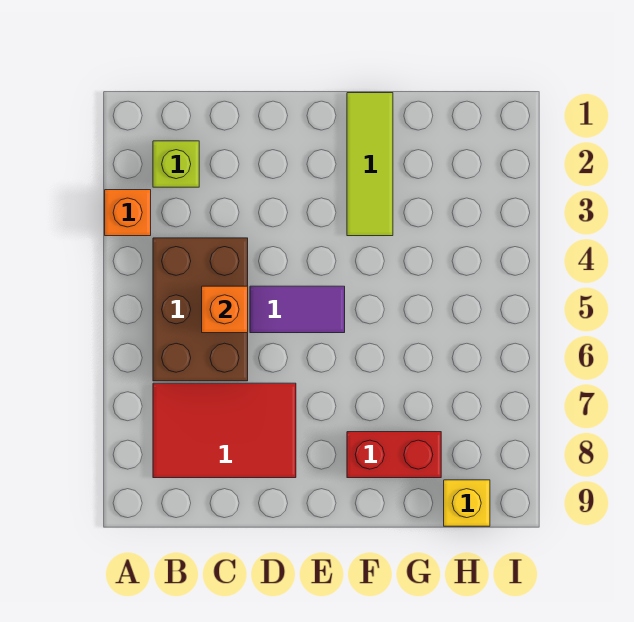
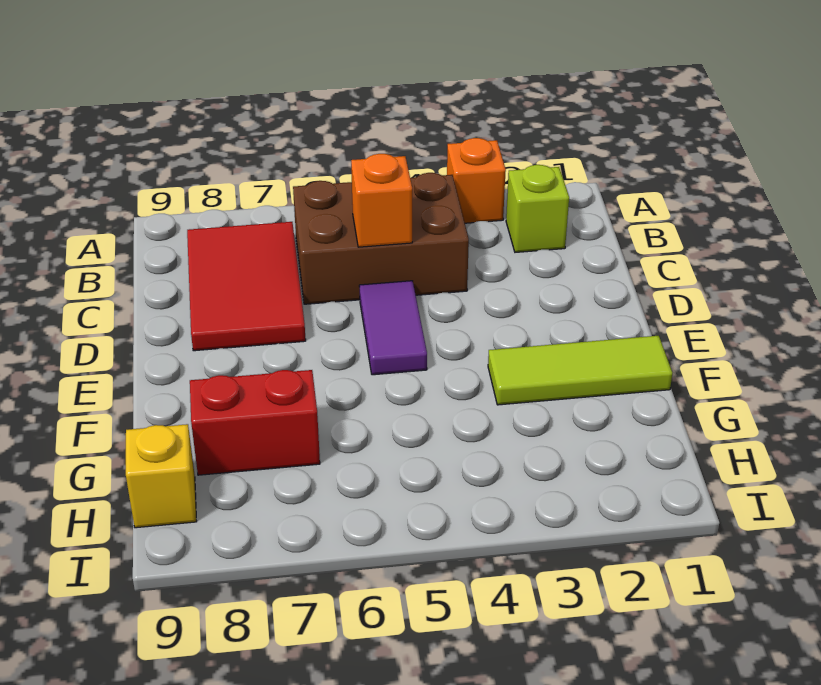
red brick F8:G8 level 1 -> red brick G7:G8 level 1

